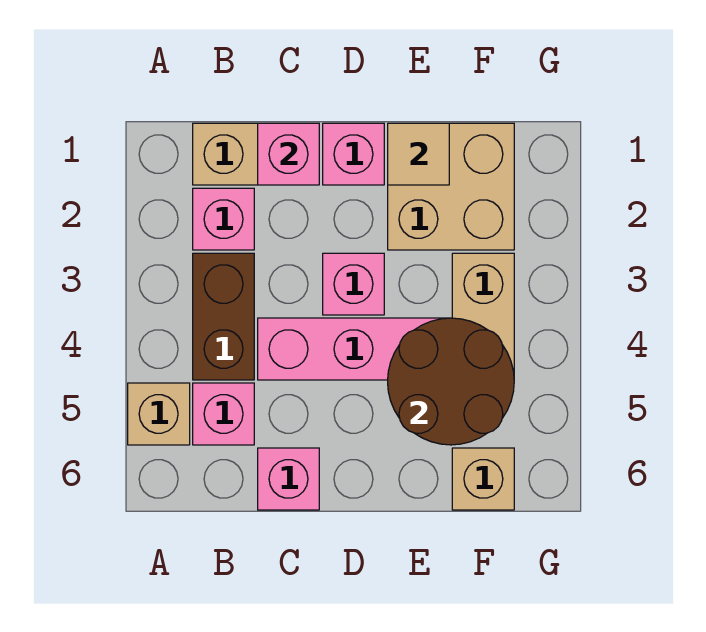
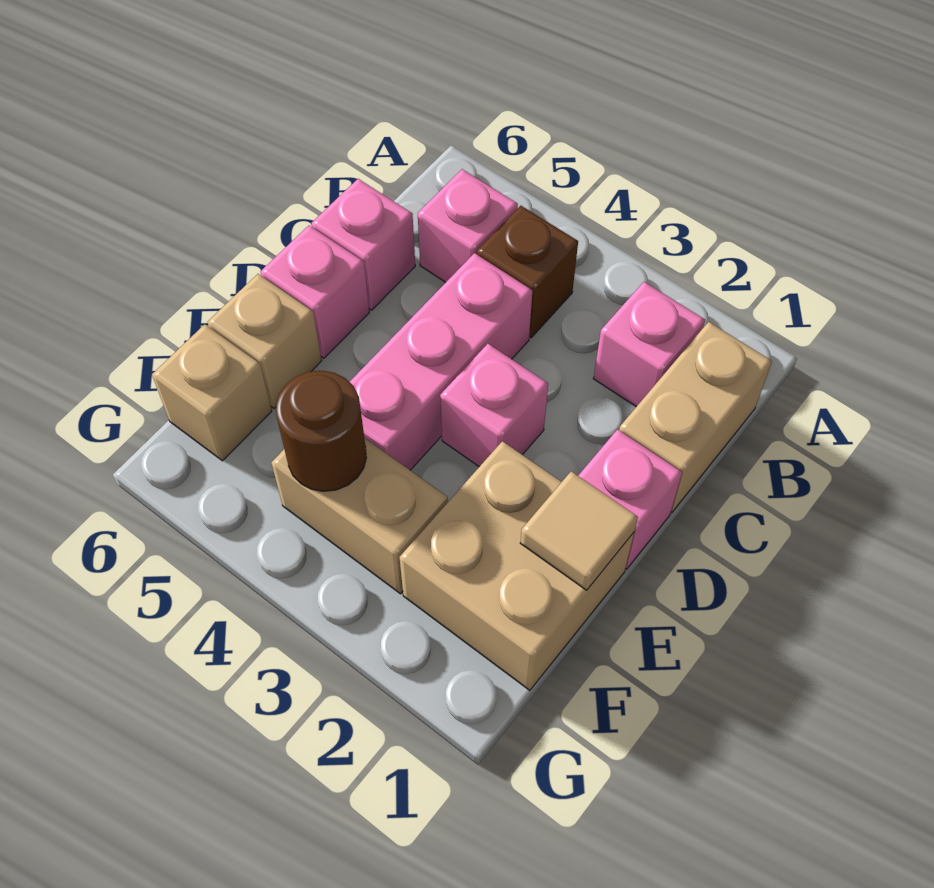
tan brick A5 level 1 -> tan brick E6 level 1
brown brick B3:B4 level 1 -> brown brick B4 level 1
pink brick C1 level 2 -> pink brick D6 level 1
brown round brick E4:F5 level 2 -> brown round brick F4 level 2

